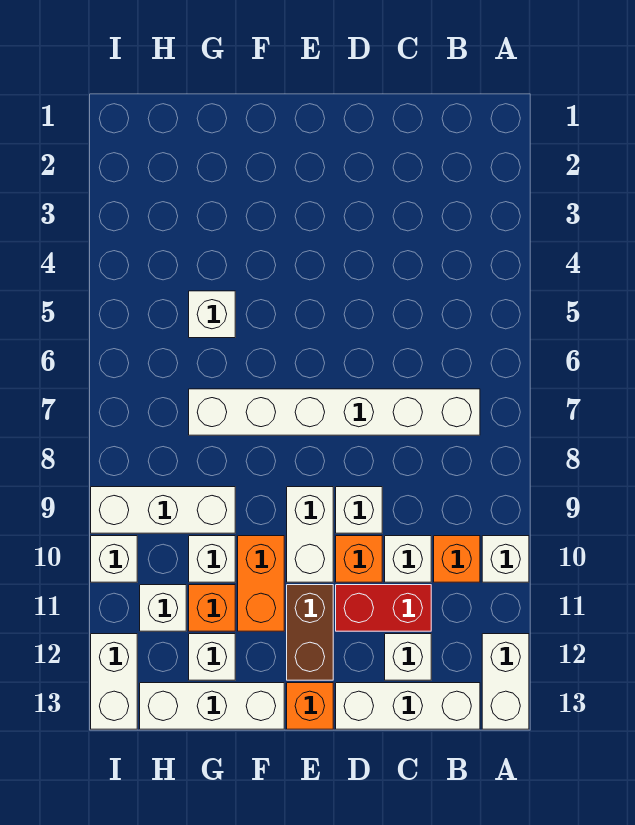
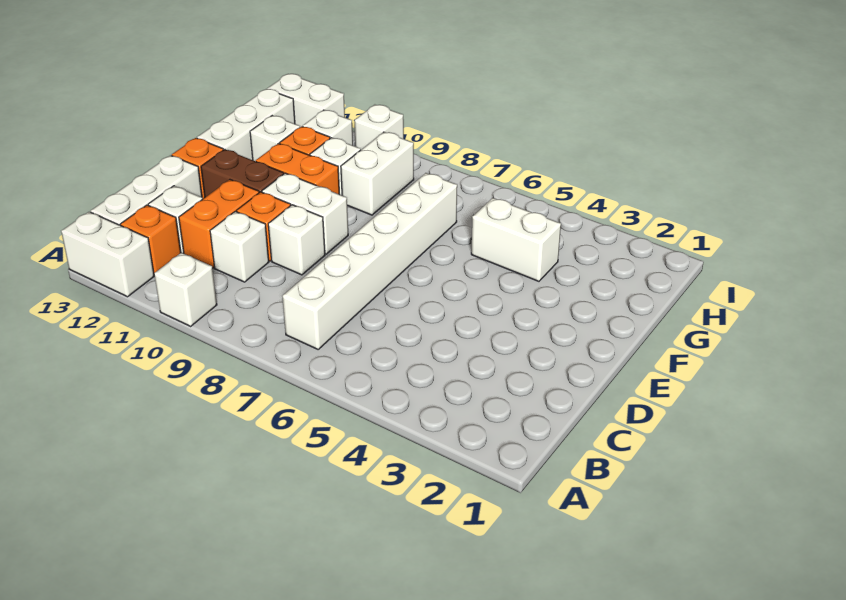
orange brick B10 level 1 -> orange brick B12 level 1
red brick C11:D11 level 1 -> orange brick C11:D11 level 1
white brick G5 level 1 -> white brick G4:G5 level 1
white brick G9:I9 level 1 -> white brick G9:H9 level 1

